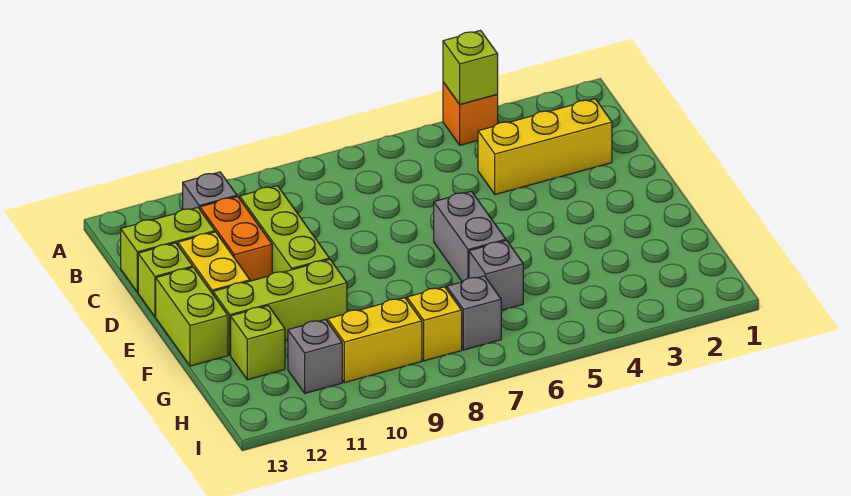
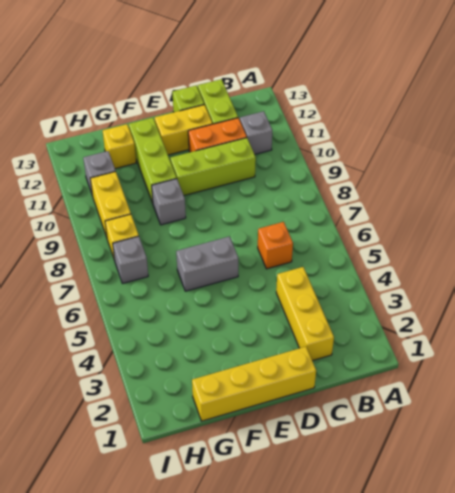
orange brick A4 level 1 -> orange brick C6 level 1
lime brick A4 level 2 -> none
none -> yellow brick D1:G1 level 1
lime brick E13:F13 level 1 -> none
grey brick G6 level 1 -> grey brick F9 level 1
lime brick G12 level 1 -> yellow brick G12 level 1

